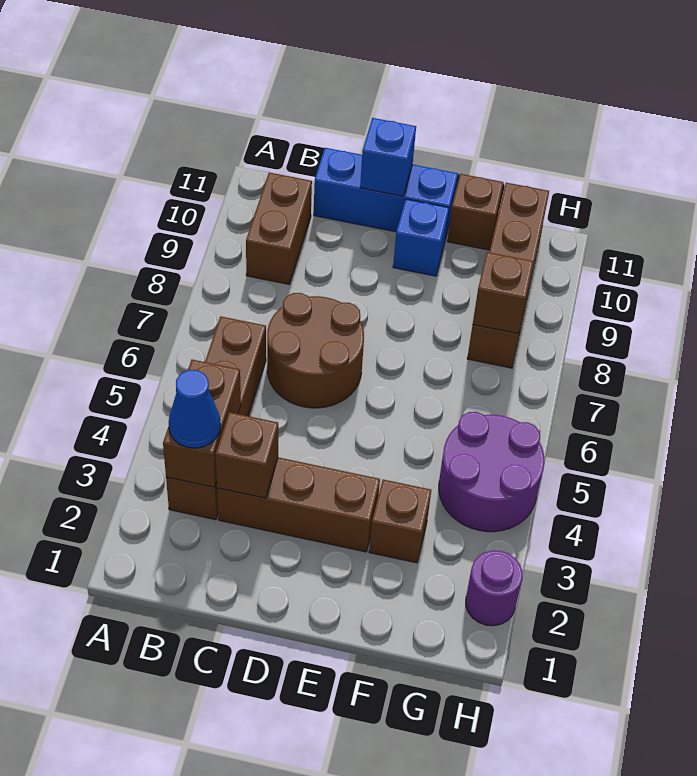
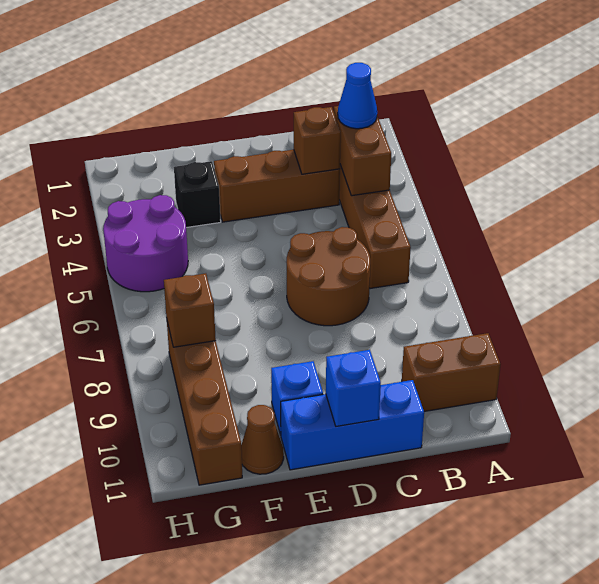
brown brick B9:B10 level 1 -> brown brick A10:B10 level 1
brown brick F3 level 1 -> black brick F3 level 1
brown brick F11 level 1 -> brown cone F11 level 1
purple round brick H2 level 1 -> none

